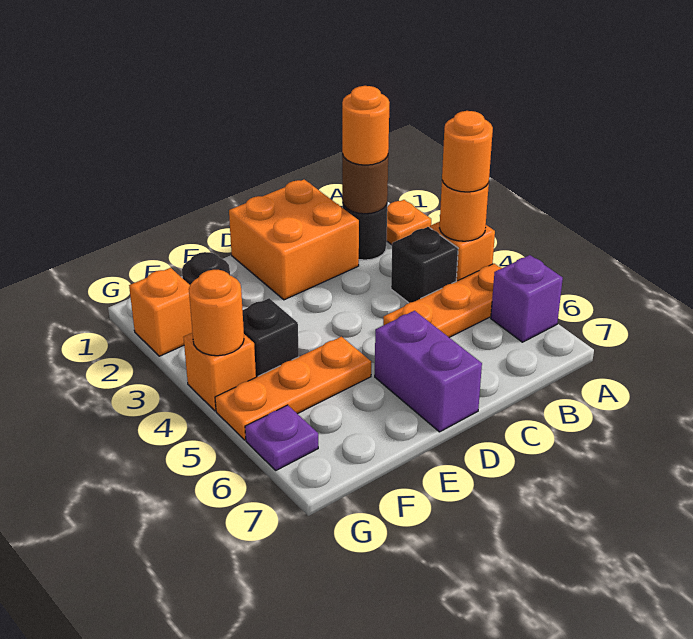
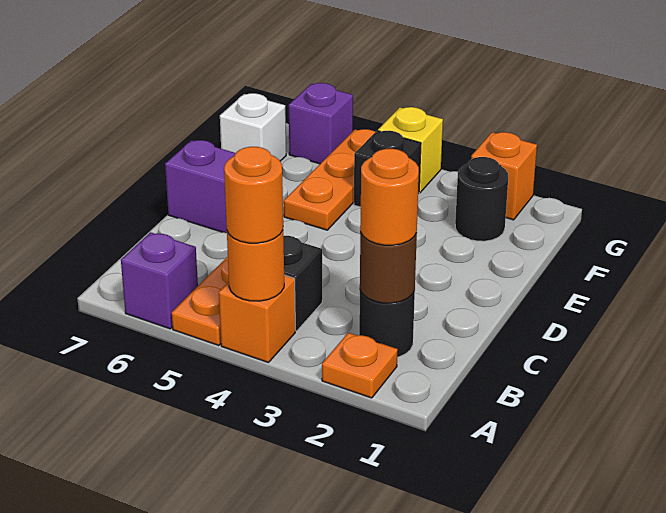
orange brick C1:D2 level 1 -> none
none -> white brick F7 level 1
orange brick G4 level 1 -> yellow brick G4 level 1
orange round brick G4 level 2 -> none
purple plate G6 level 1 -> purple brick G6 level 1

